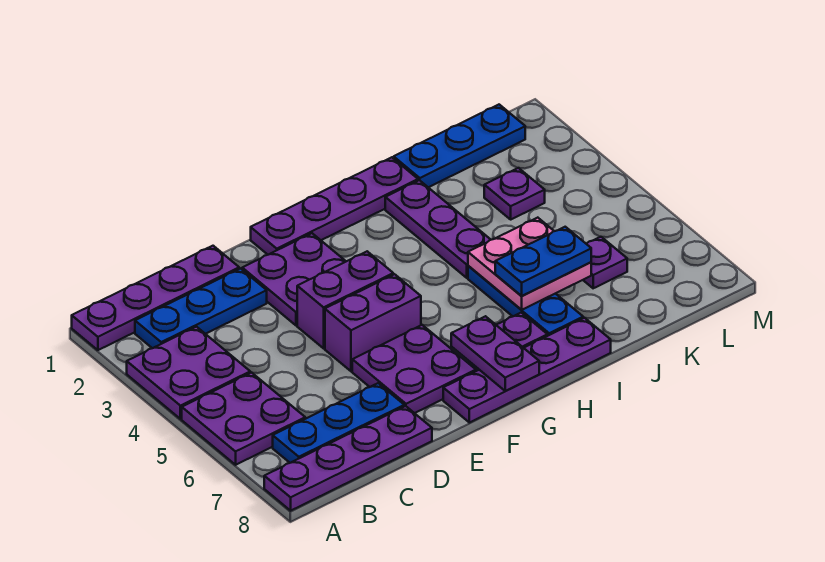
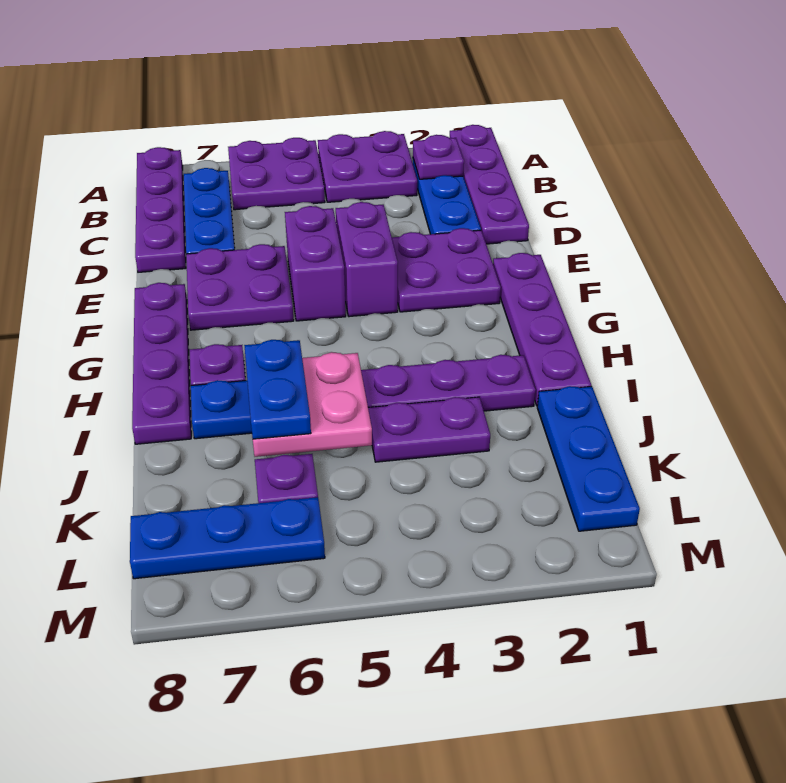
purple plate G7:G8 level 2 -> purple plate J3:J4 level 1
purple plate K3 level 1 -> purple plate B2 level 2
none -> blue plate L6:L8 level 1

